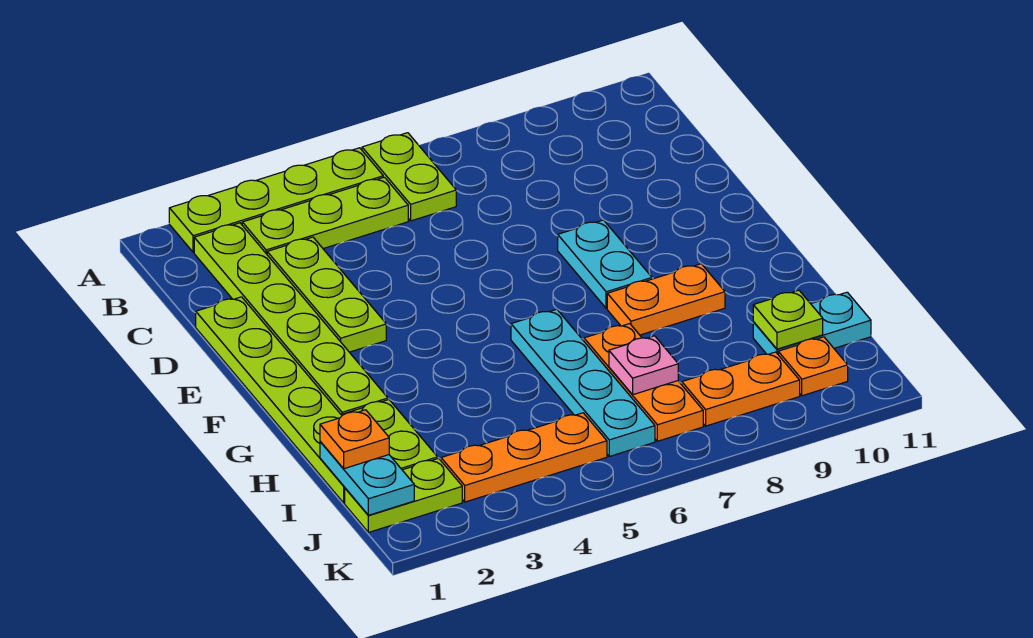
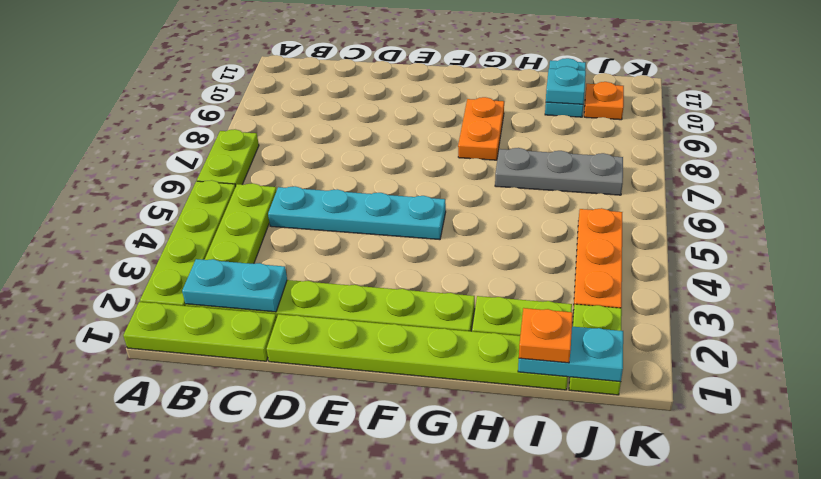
lime plate A6:B6 level 1 -> lime plate A6:A7 level 1
lime plate C3:E3 level 1 -> lime plate A1:C1 level 1
cyan plate E8:F8 level 1 -> cyan plate B2:C2 level 2
cyan plate G6:J6 level 1 -> cyan plate C5:F5 level 1
orange plate H7:J7 level 1 -> grey plate H7:J7 level 1
pink plate I7 level 2 -> none
lime plate I10 level 2 -> cyan plate I10 level 2
orange plate J8:J9 level 1 -> none

